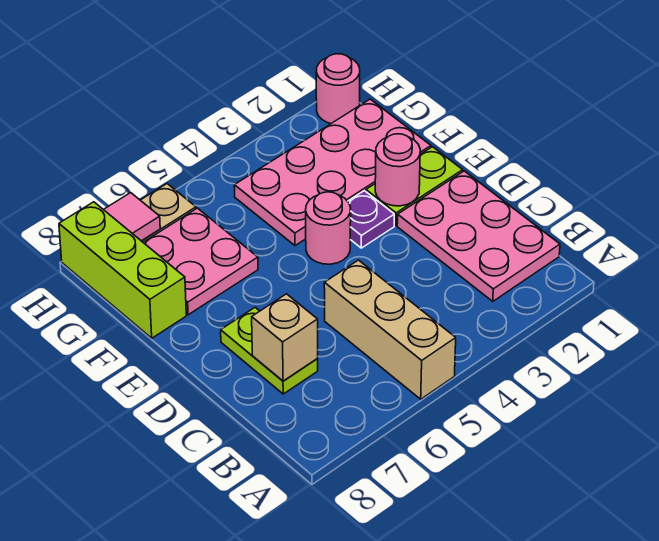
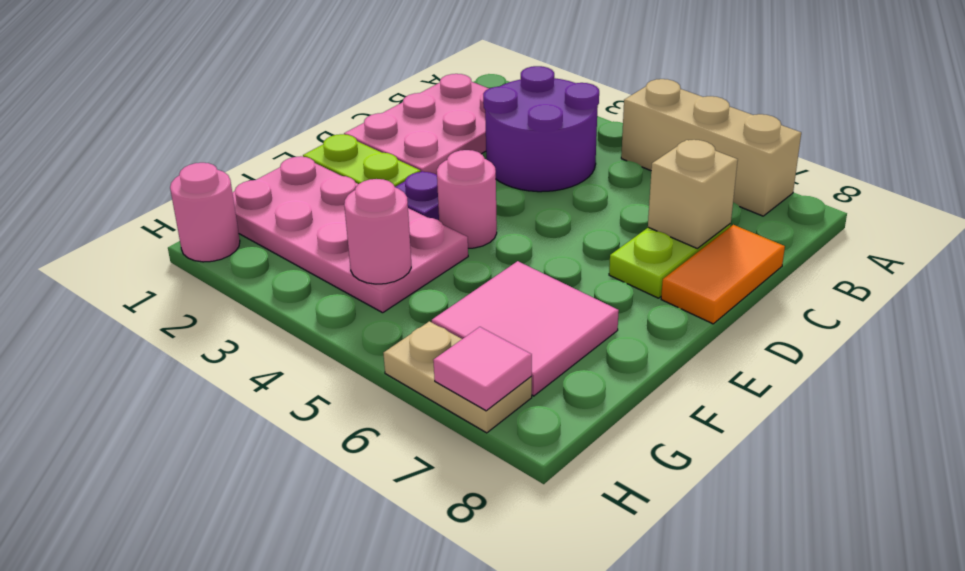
tan brick A5:C5 level 1 -> tan brick A5:A7 level 1
none -> purple round brick B3:C4 level 1
none -> orange tile C8:D8 level 1
pink round brick E2 level 2 -> pink round brick G4 level 2
pink plate F6:G7 level 1 -> pink tile F6:G7 level 1
lime brick F8:H8 level 1 -> none

